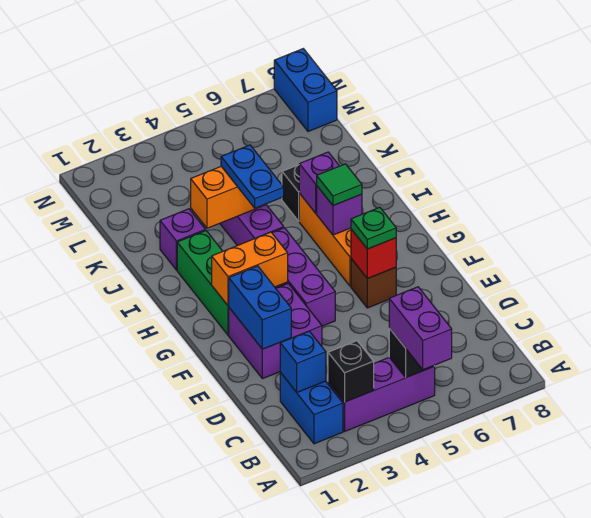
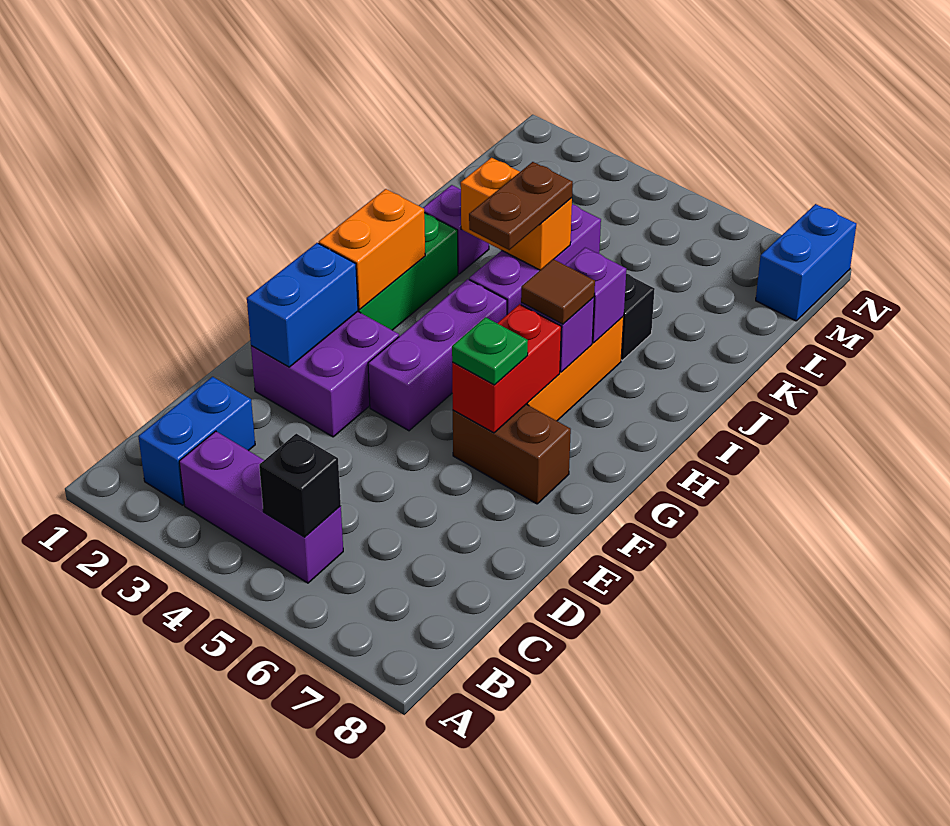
purple brick A5:B5 level 3 -> none
black brick B3 level 2 -> none
blue brick C2 level 2 -> none
brown brick F6 level 1 -> brown brick F6:F7 level 1
red brick F6 level 2 -> red brick F6:G6 level 2
orange brick G2:G3 level 2 -> orange brick G2:H2 level 2
green tile H6 level 3 -> brown tile H6 level 3
blue plate I4:J4 level 3 -> brown plate I4:J4 level 3

